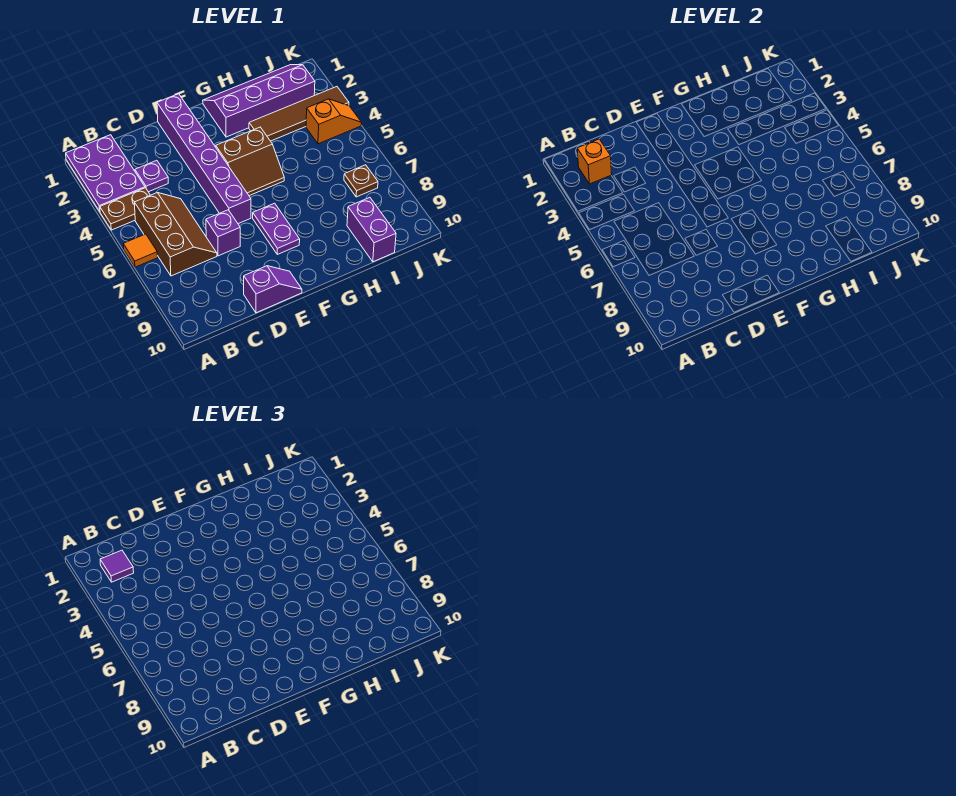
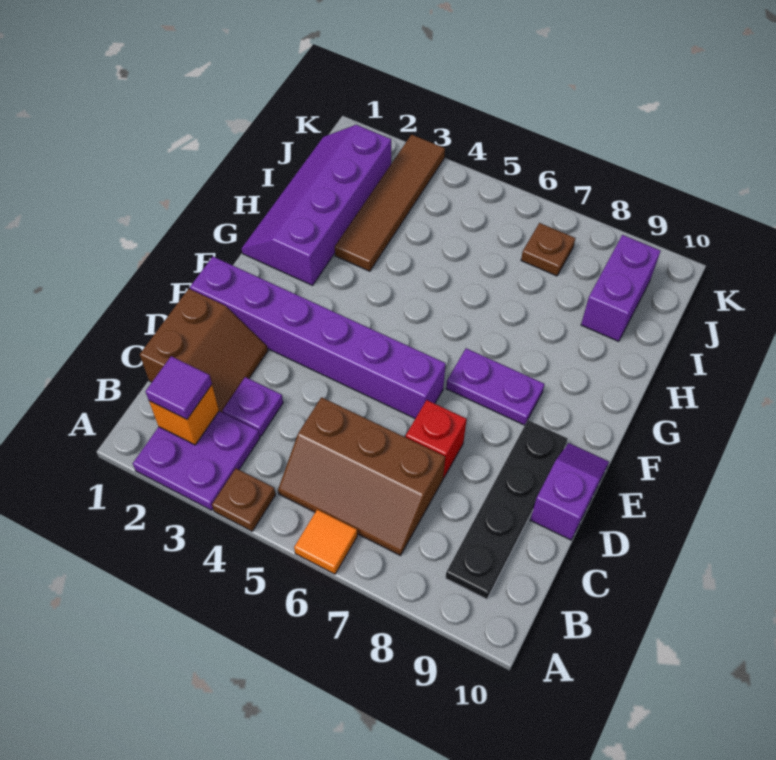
purple plate A1:B3 level 1 -> purple plate A2:B3 level 1
brown plate A4:B4 level 1 -> brown plate A4 level 1
brown slope B5:C7 level 1 top B -> brown slope B5:C7 level 1 top C
none -> black plate B9:E9 level 1
purple brick D7 level 1 -> red brick D7 level 1
brown slope F4:G5 level 1 top 4 -> brown slope C1:D2 level 1 top 1
purple brick I9:I10 level 1 -> purple brick I9:J9 level 1
orange slope J4:K4 level 1 top J -> none

